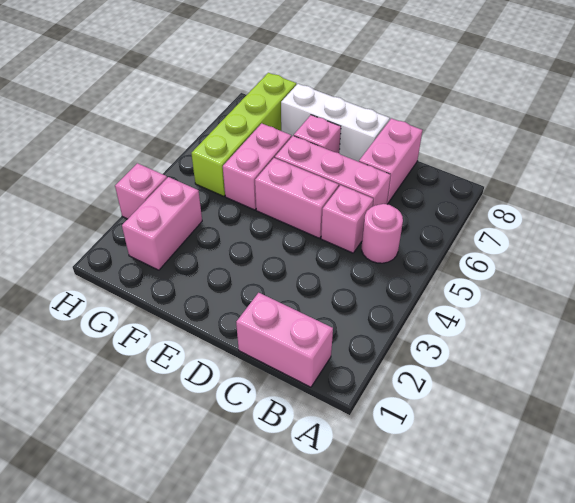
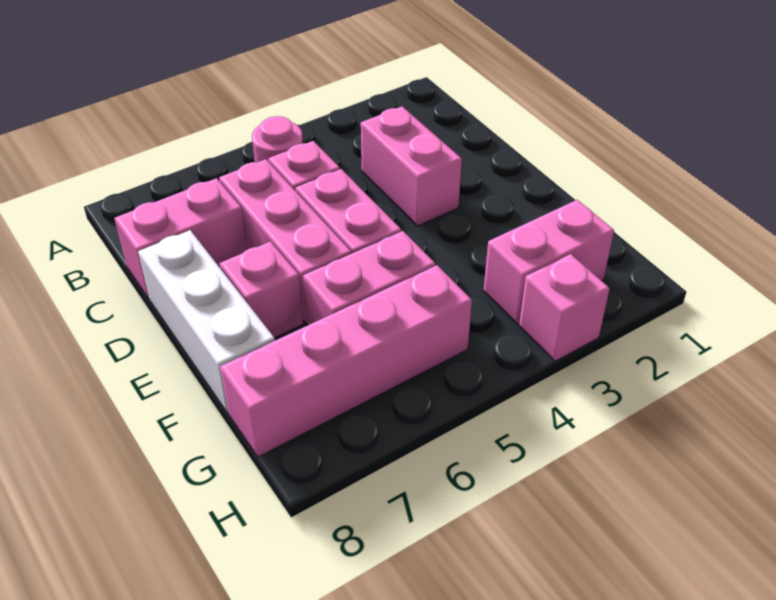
pink brick B1:C1 level 1 -> pink brick C3:D3 level 1
lime brick G5:G8 level 1 -> pink brick G5:G8 level 1

